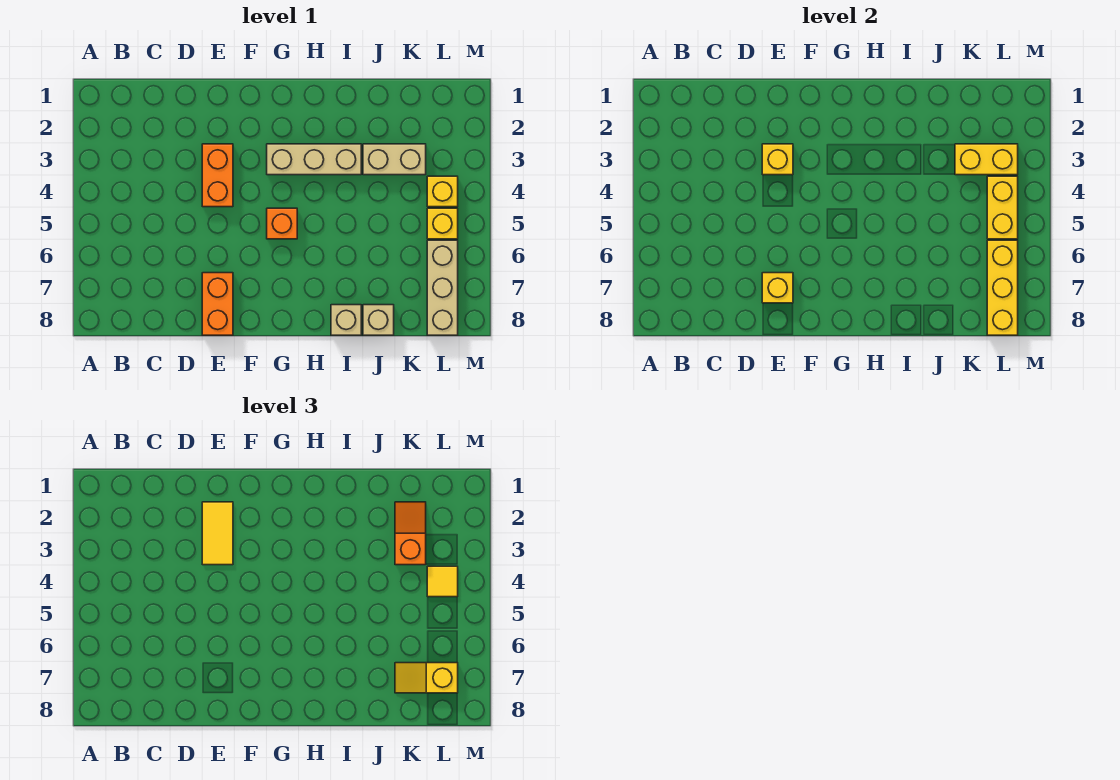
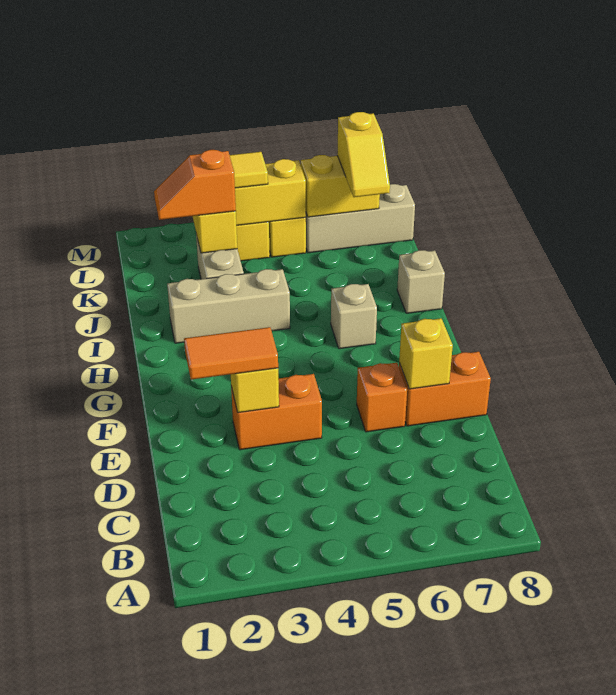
yellow tile E2:E3 level 3 -> orange tile E2:E3 level 3
tan brick G3:I3 level 1 -> tan brick I2:I4 level 1
orange brick G5 level 1 -> orange brick E6 level 1
tan brick J8 level 1 -> tan brick H6 level 1
yellow brick L6:L8 level 2 -> yellow brick L6:L7 level 2

